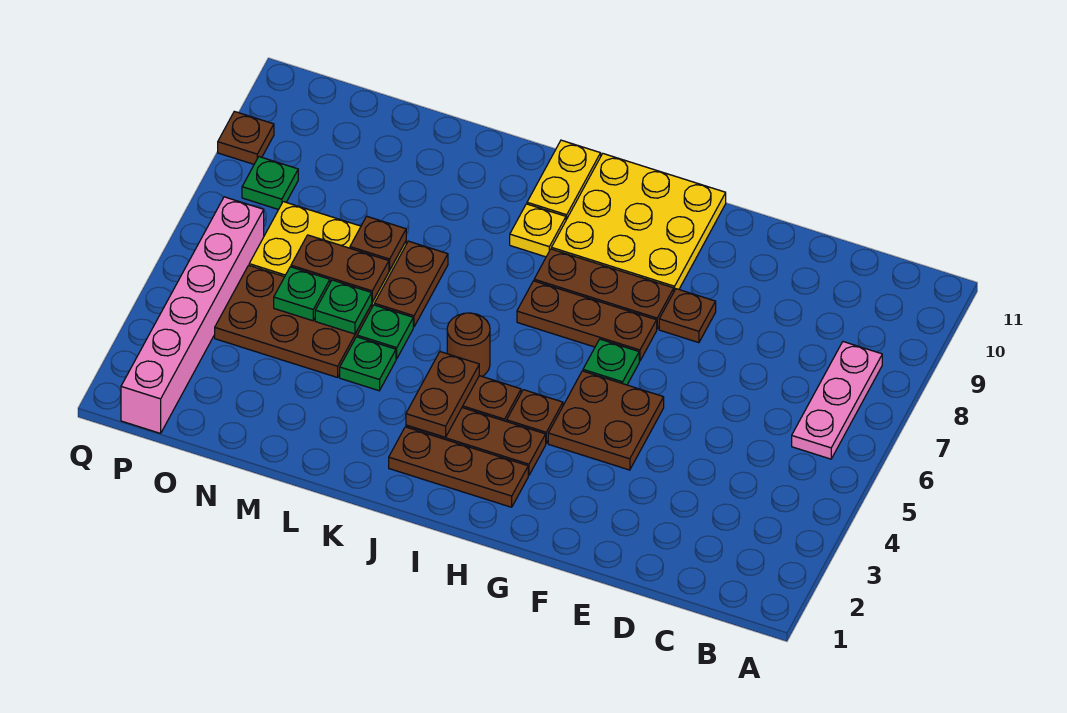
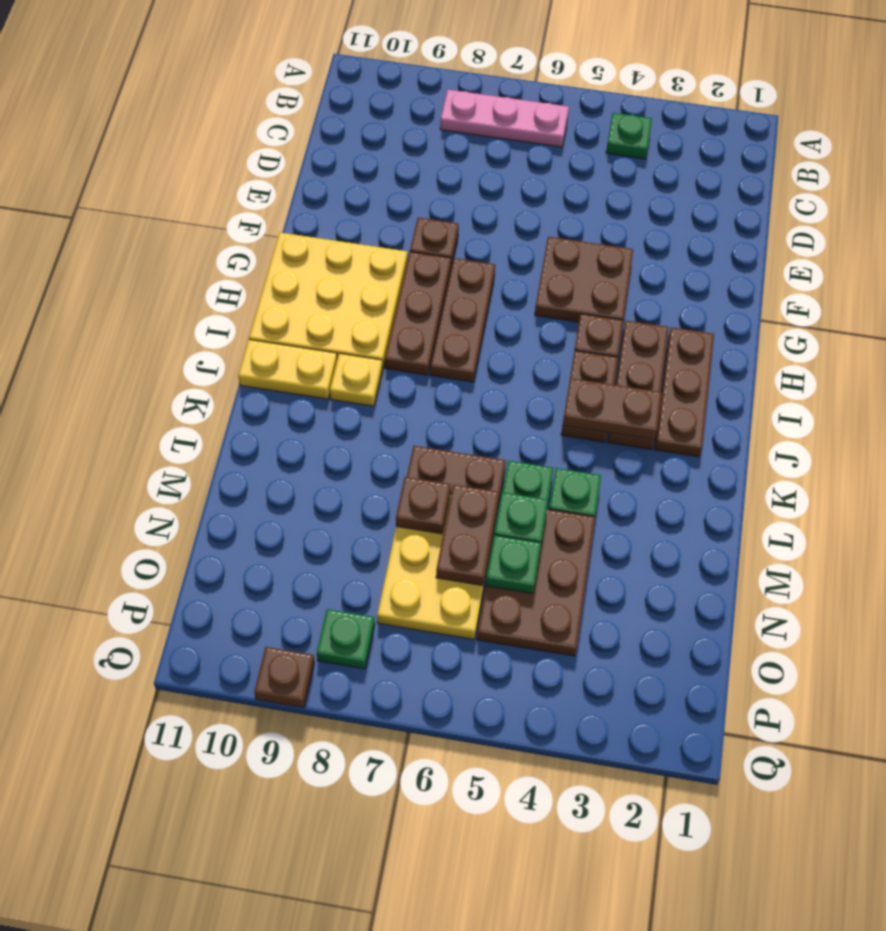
green plate G6 level 1 -> green plate B4 level 1
brown round brick J5 level 1 -> none
pink brick P1:P6 level 1 -> none

